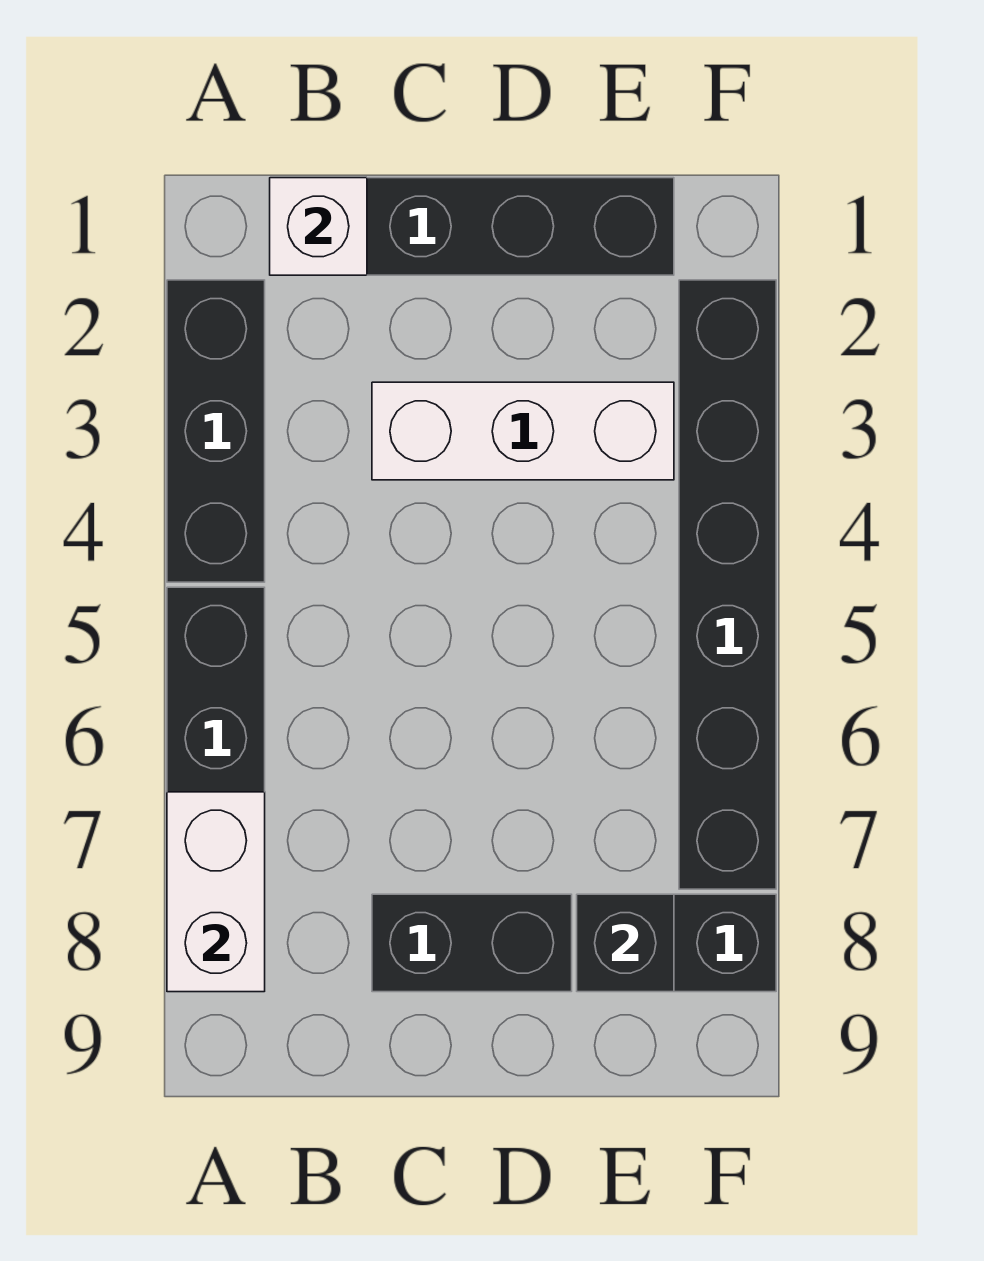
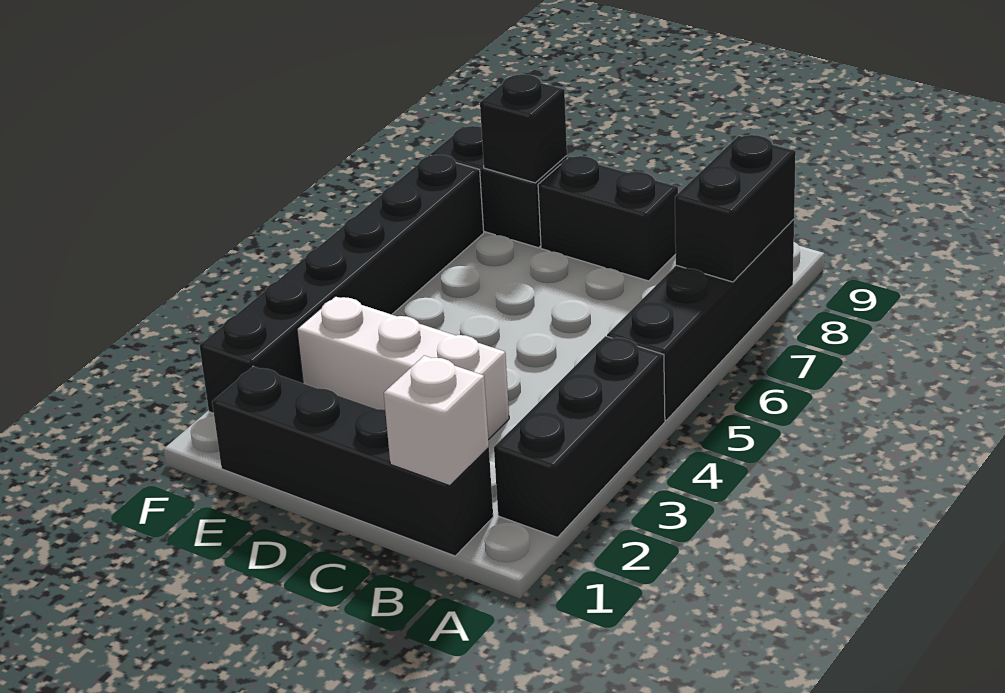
white brick A7:A8 level 2 -> black brick A7:A8 level 2

